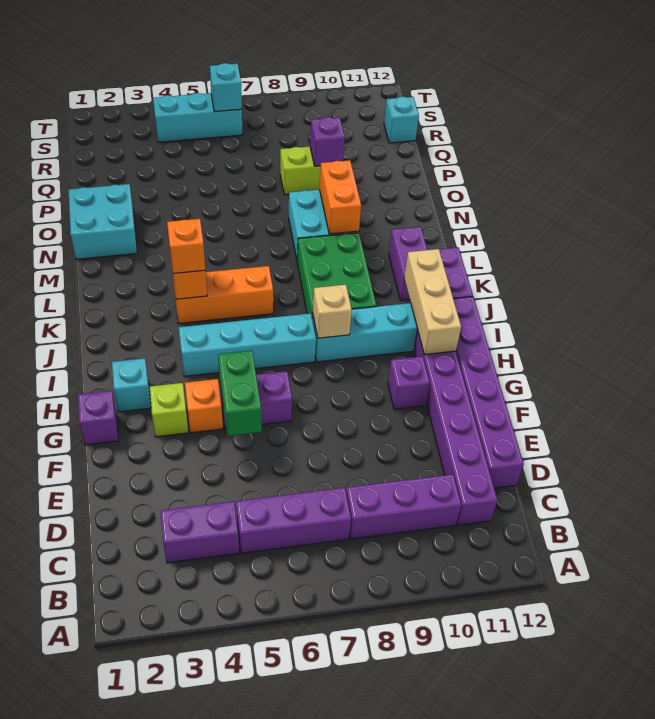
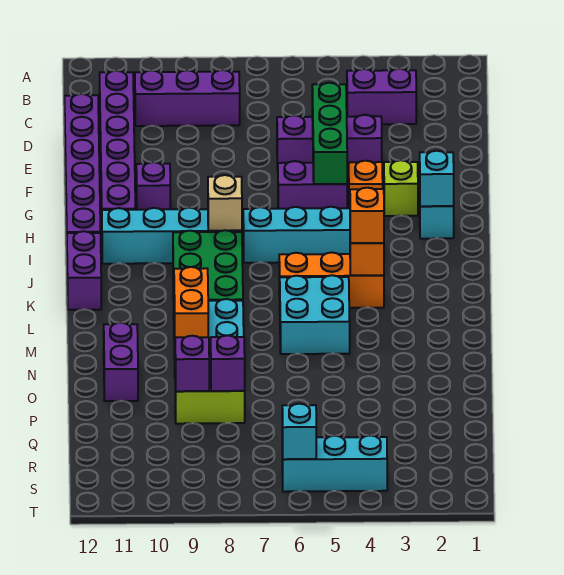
purple brick C5:C7 level 1 -> purple brick E4:E6 level 1
green brick F5:G5 level 2 -> green brick E5:G5 level 2
purple brick G1 level 1 -> purple brick P8 level 2
tan brick H11:J11 level 2 -> none
purple brick K11:L11 level 1 -> purple brick N11:O11 level 1
cyan brick N1:O2 level 1 -> cyan brick L5:M6 level 1
cyan brick R12 level 1 -> cyan brick H2 level 2

